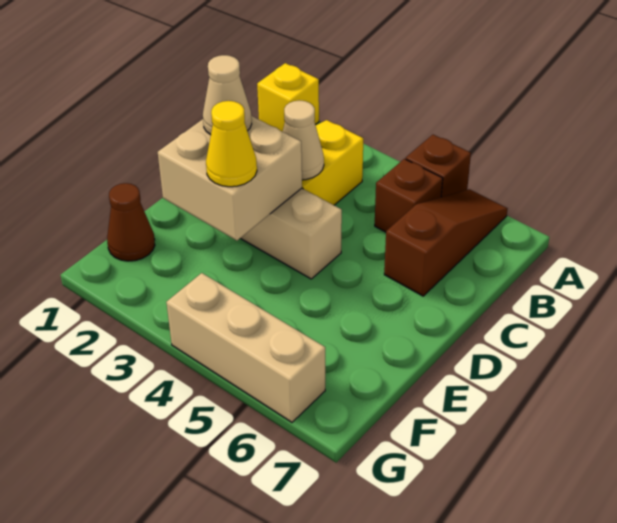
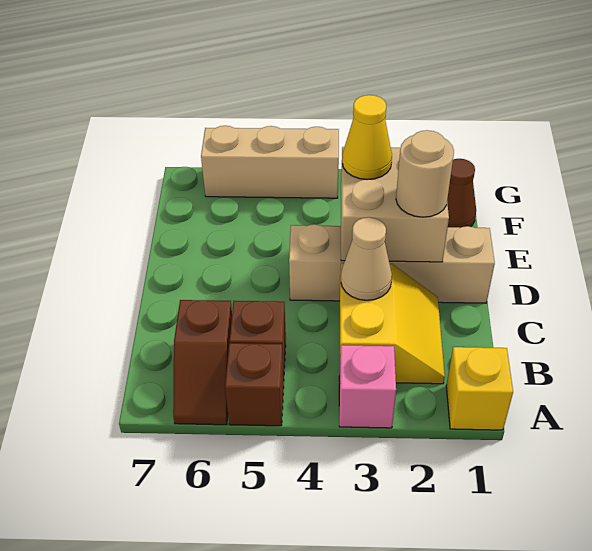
none -> pink brick A3 level 1
brown slope A6:C6 level 1 top C -> brown slope A6:B6 level 1 top B
tan cone D2 level 3 -> tan round brick D2 level 3

